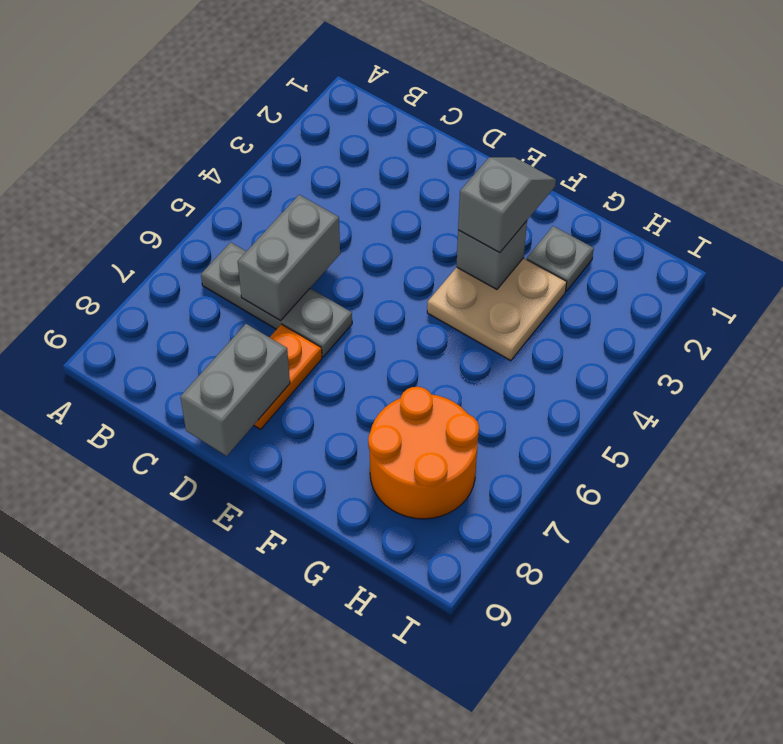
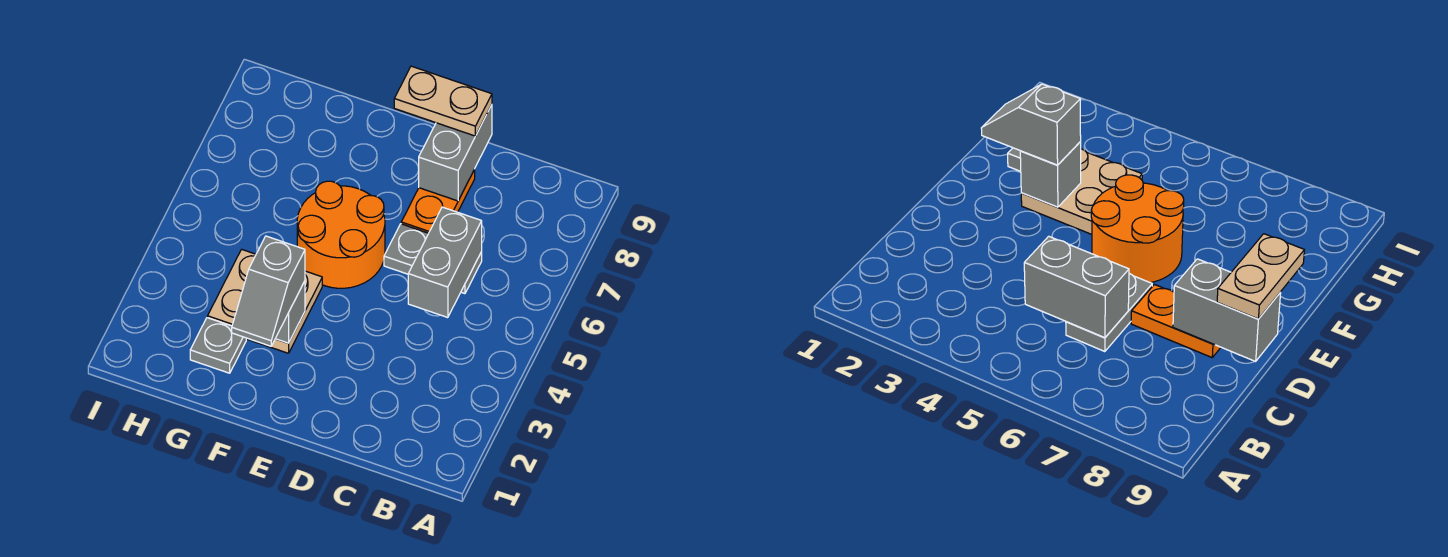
grey plate B6:D6 level 1 -> grey plate C6:D6 level 1
none -> tan plate D9:E9 level 3
orange round brick G7:H8 level 1 -> orange round brick E5:F6 level 1

